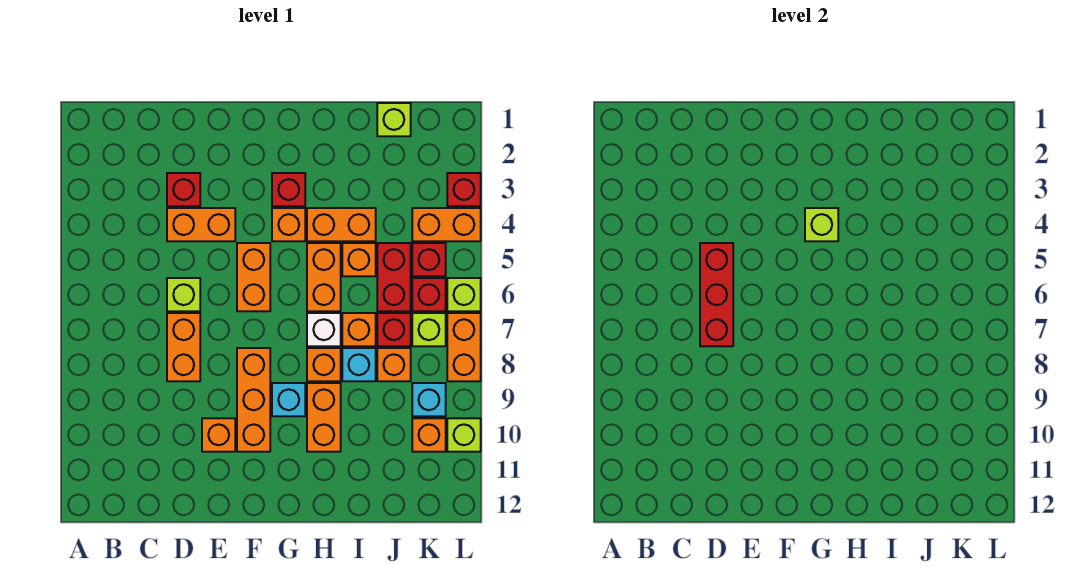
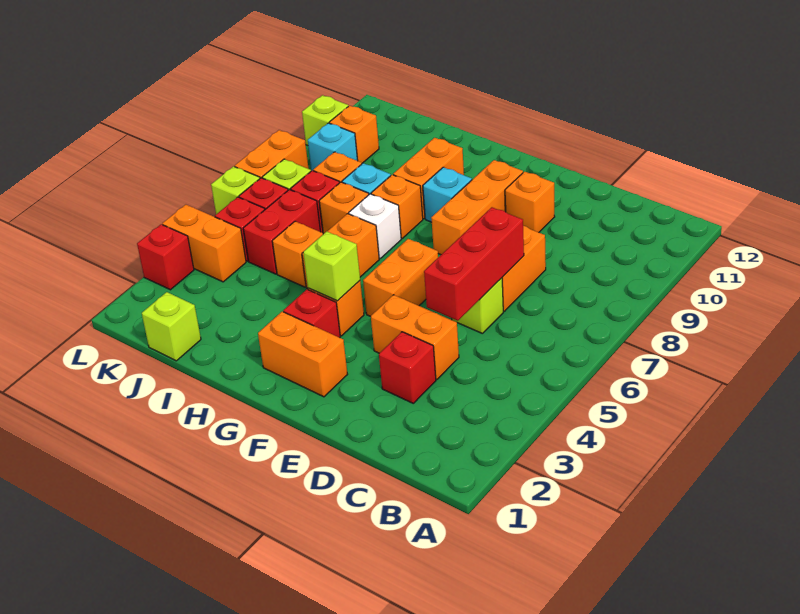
orange brick H4:I4 level 1 -> orange brick F2:G2 level 1

